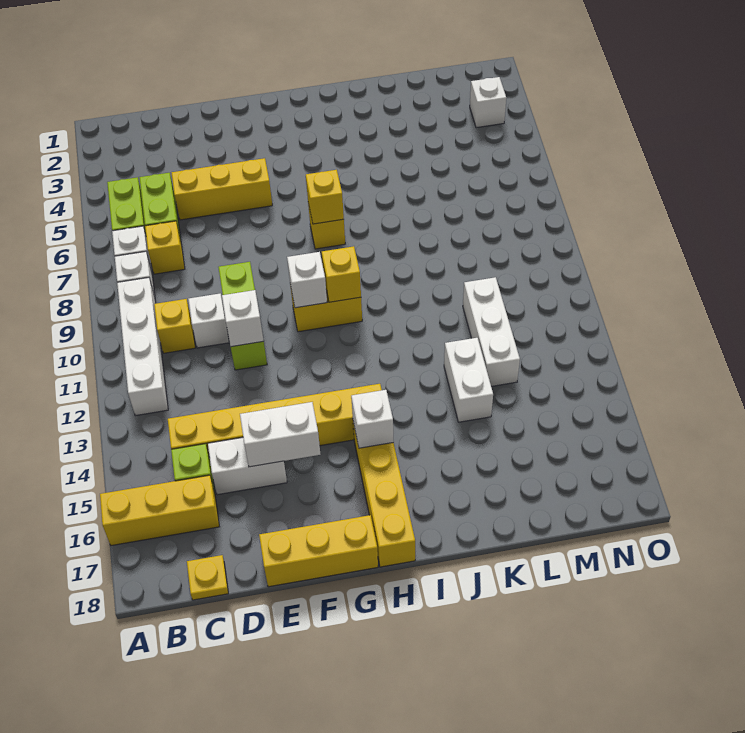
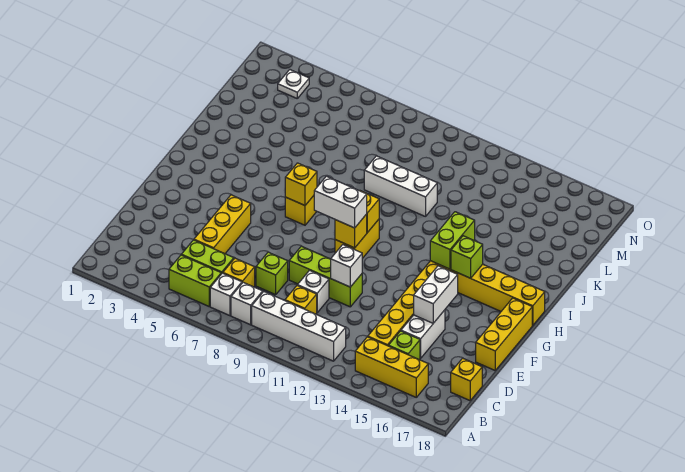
yellow brick A16:C16 level 1 -> yellow brick B14:B16 level 1
yellow plate C18 level 1 -> yellow brick C18 level 1
none -> lime brick D8 level 1
white brick G10 level 2 -> yellow brick G10 level 2
none -> lime brick H14:I14 level 2
white brick H15 level 2 -> lime brick H15 level 2
white brick K13:K14 level 1 -> white brick G9:G10 level 3
white brick L11:L13 level 1 -> white brick K9:K11 level 1
white brick N3 level 1 -> white plate N3 level 1

